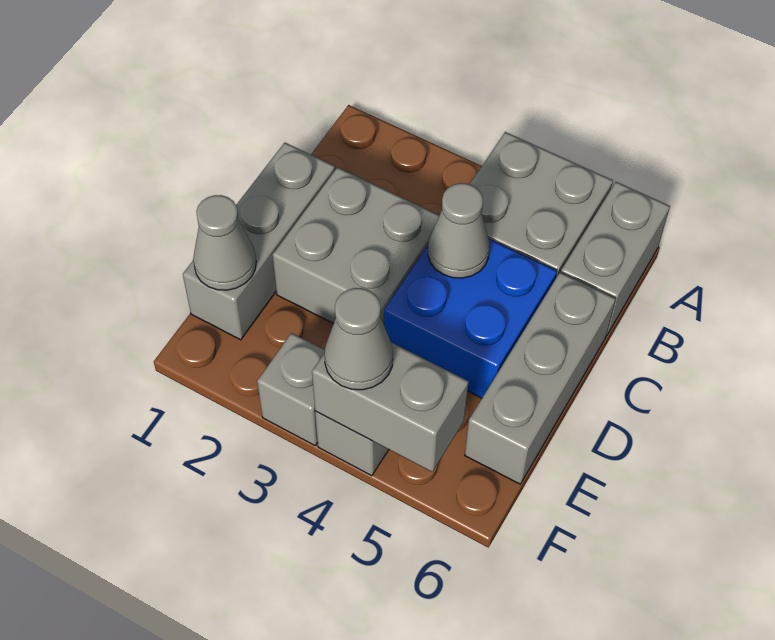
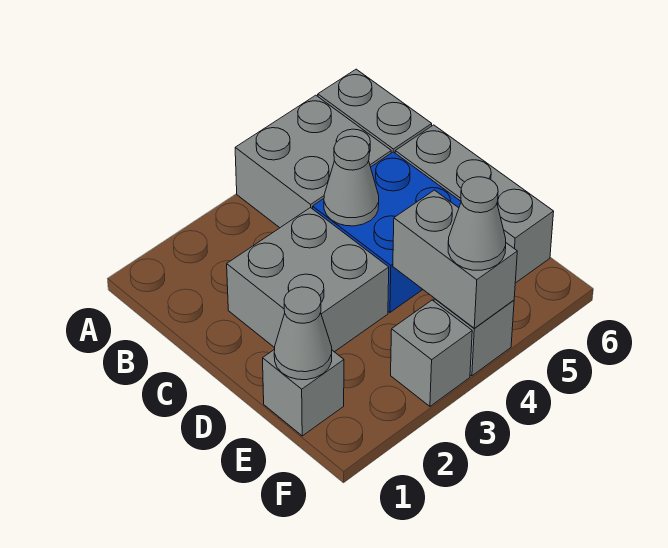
grey brick C1:E1 level 1 -> grey brick E1 level 1
grey brick F4:F5 level 2 -> grey brick E4:F4 level 2

